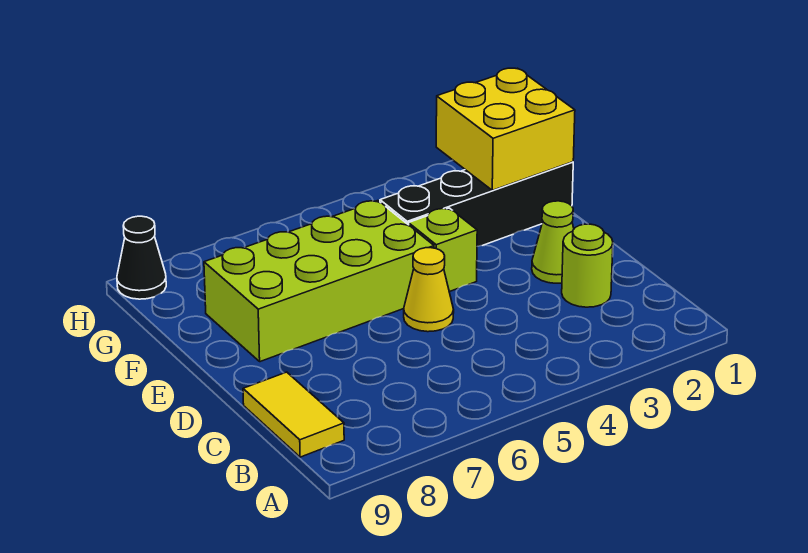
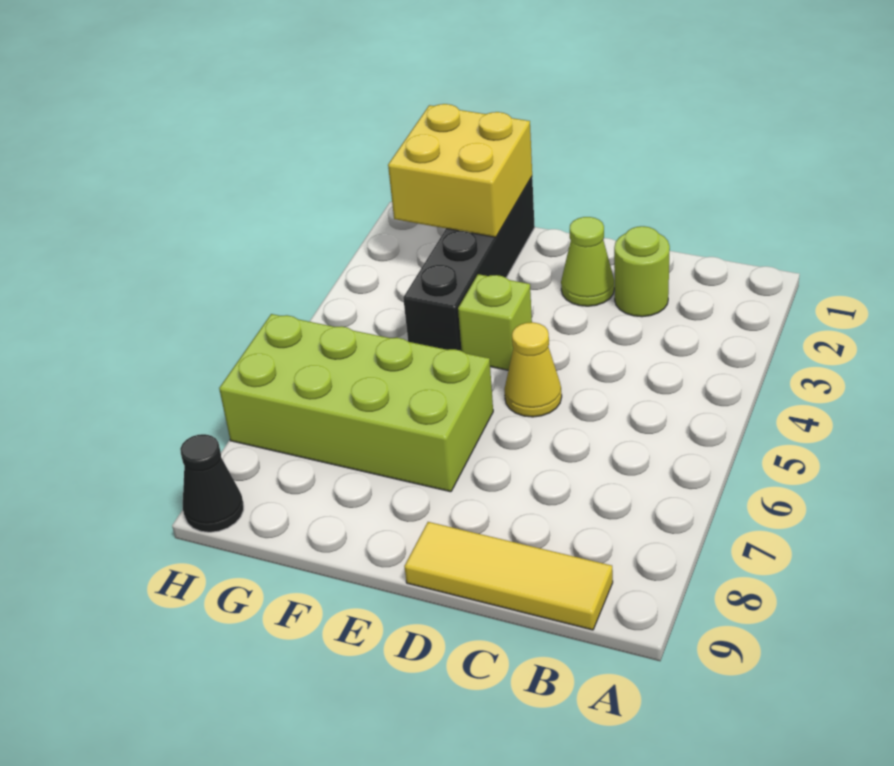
yellow tile B9:C9 level 1 -> yellow tile B9:D9 level 1
lime brick E5:F8 level 1 -> lime brick E6:H7 level 1

